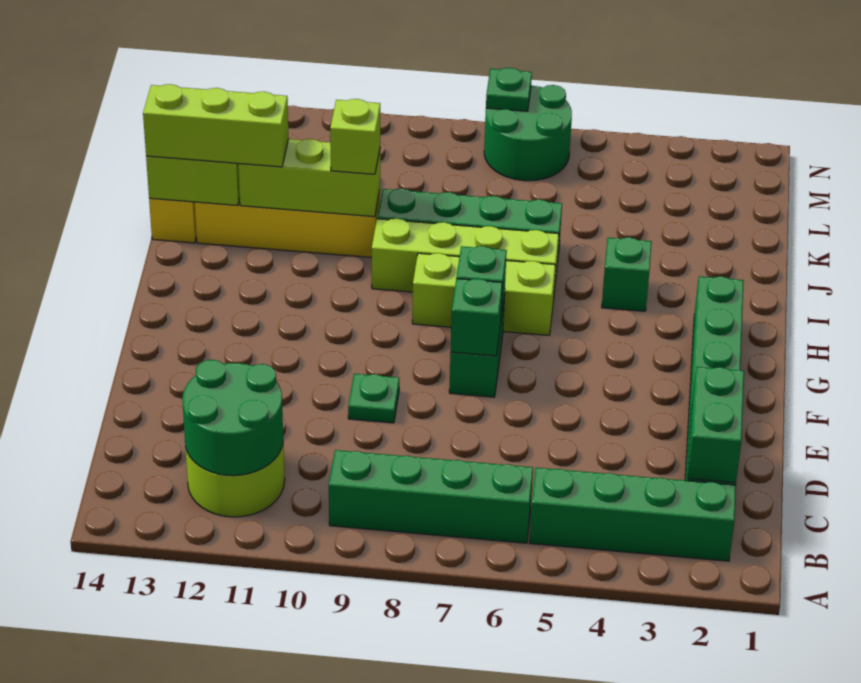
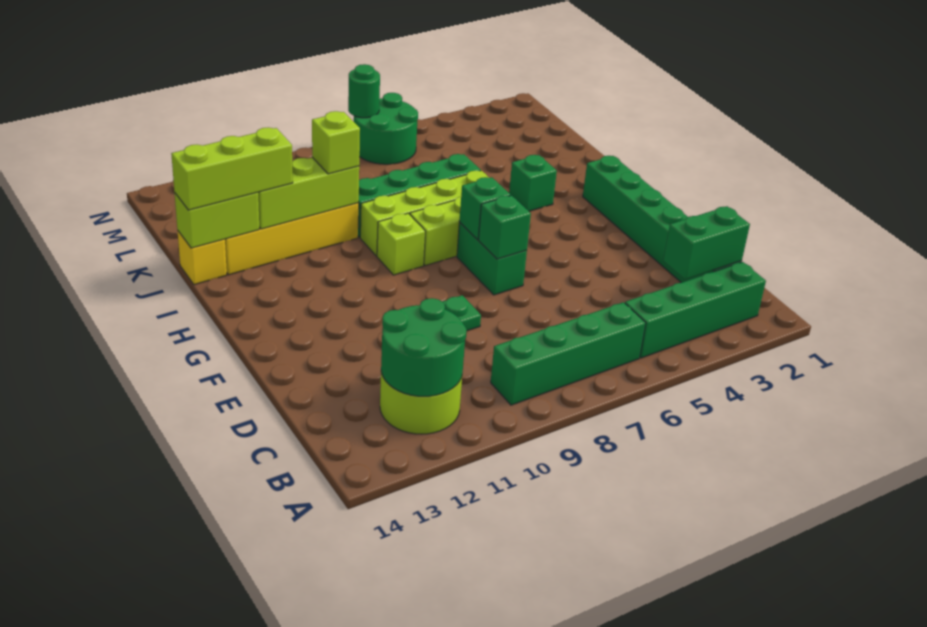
green brick C2:D2 level 2 -> green brick C2:C3 level 2
none -> lime brick H9 level 1
green plate N7 level 2 -> green round brick N7 level 2

